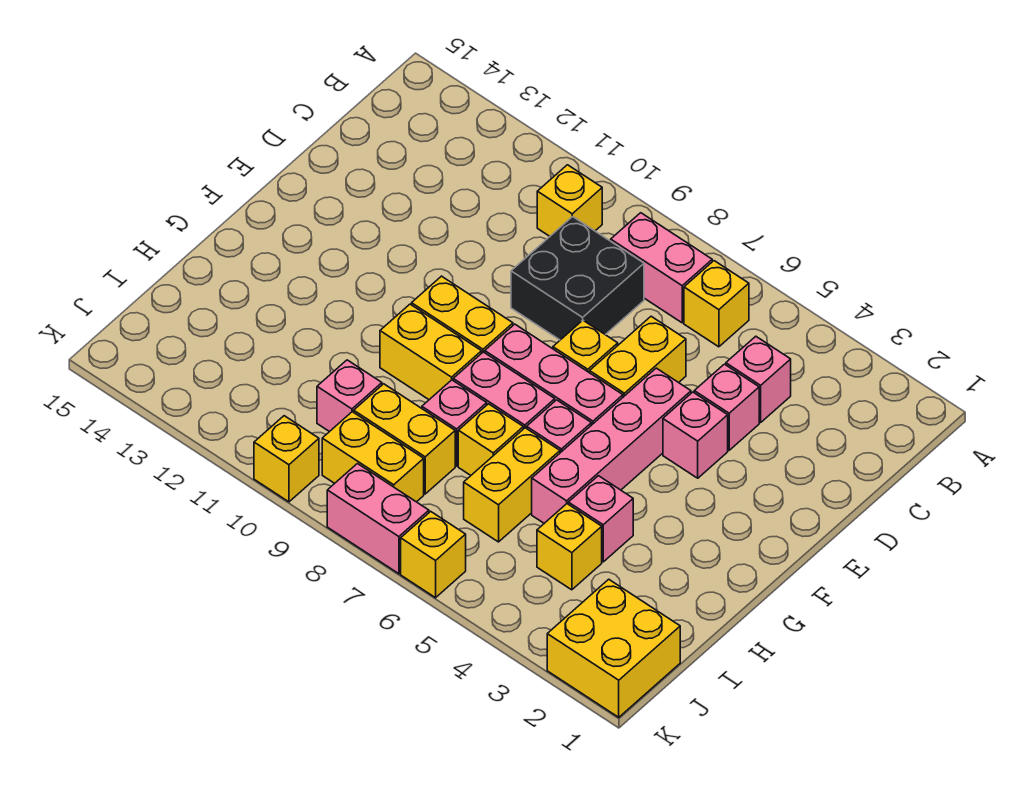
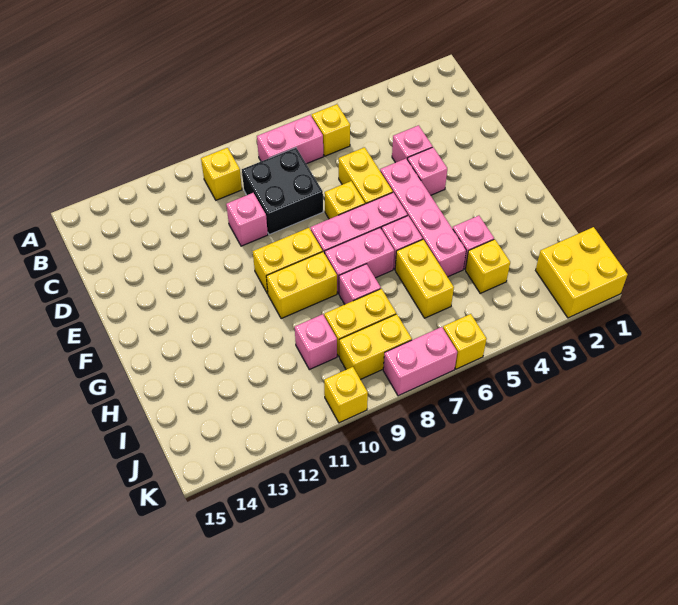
pink brick C4 level 1 -> pink brick D10 level 1
yellow brick H7 level 1 -> none

